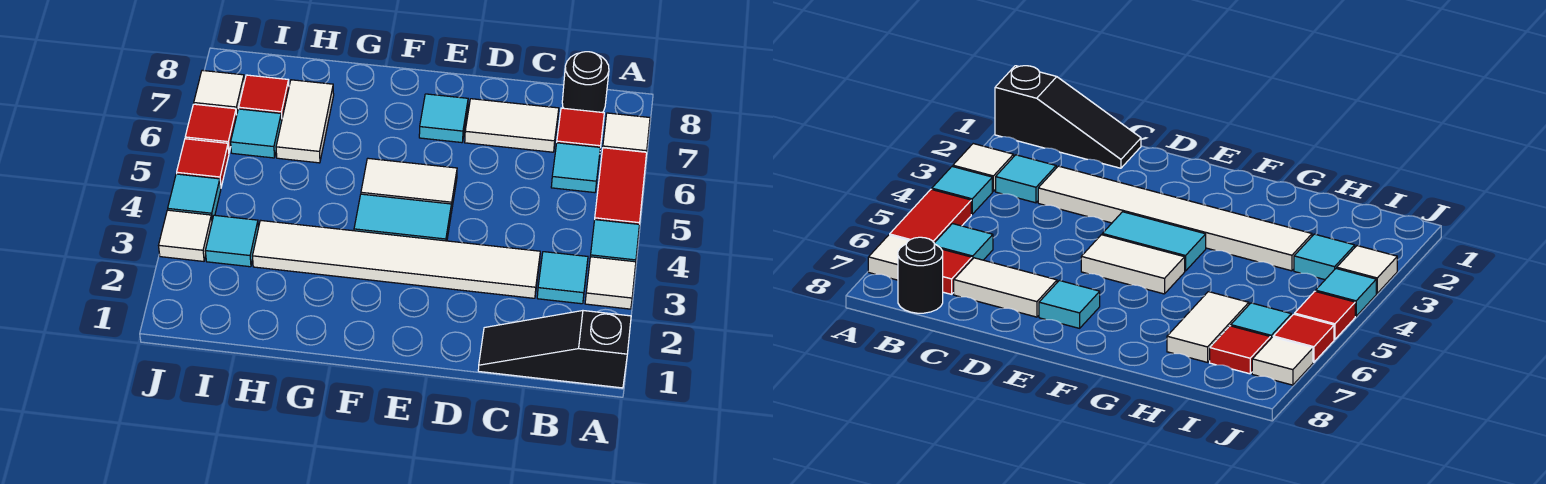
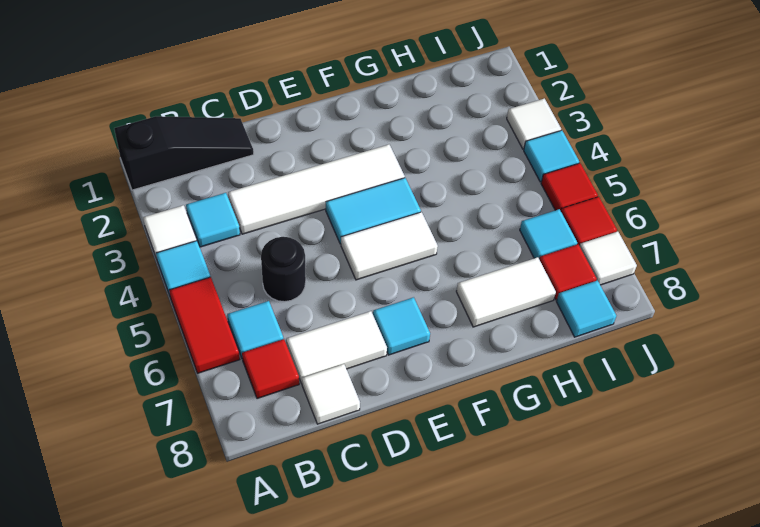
white tile A7 level 1 -> white tile C8 level 1
black round brick B8 level 1 -> black round brick C5 level 1
white tile C3:H3 level 1 -> white tile C3:F3 level 1
white tile H6:H7 level 1 -> white tile G7:H7 level 1
cyan tile I3 level 1 -> cyan tile I8 level 1

